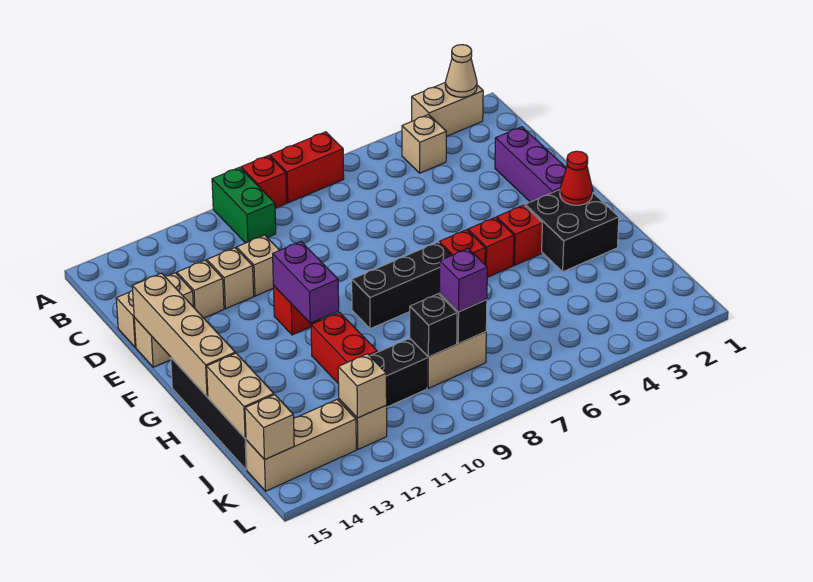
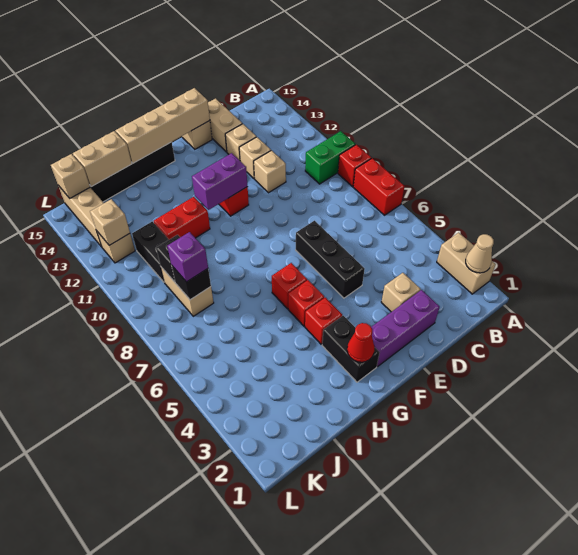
tan brick B4 level 1 -> tan brick D3 level 1
black brick G2:H3 level 1 -> black brick G2:G3 level 1
black brick G7:G9 level 1 -> black brick E5:E7 level 1

